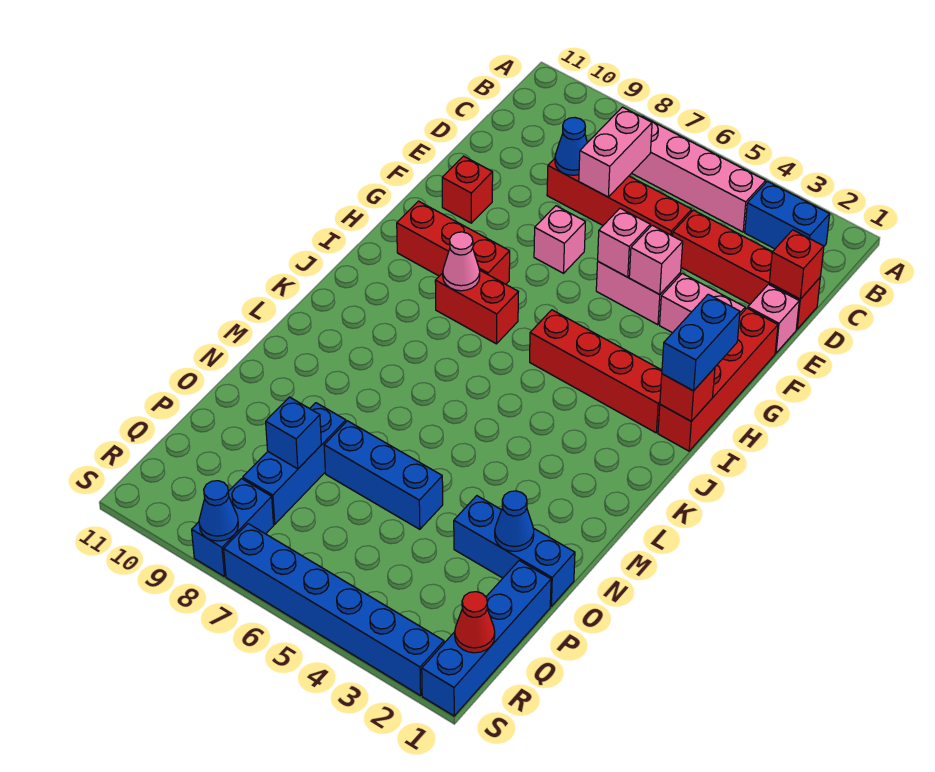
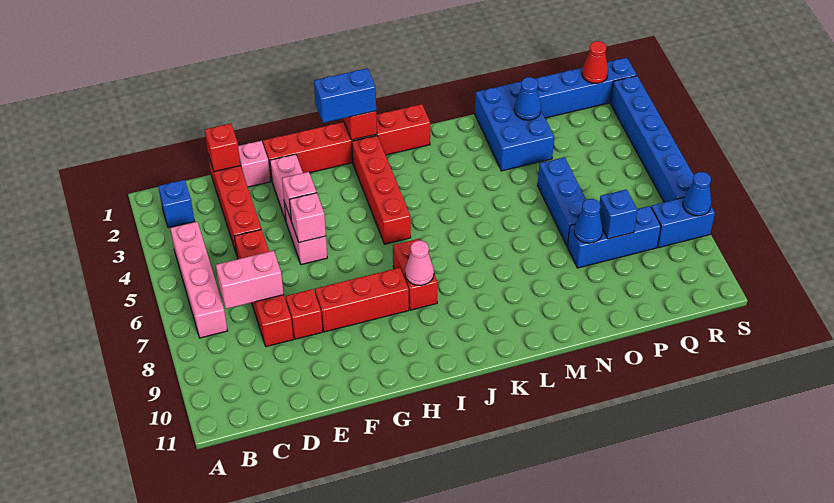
blue brick B2:B3 level 1 -> blue brick B2 level 1
blue cone D8 level 2 -> blue cone O8 level 2
red brick F1:I1 level 1 -> red brick F1:K1 level 1
pink brick F7 level 1 -> none
red brick F10 level 1 -> red brick E8 level 1
red brick H8:H10 level 1 -> red brick F8:H8 level 1
blue brick O1:O3 level 1 -> blue brick N1:O3 level 1

